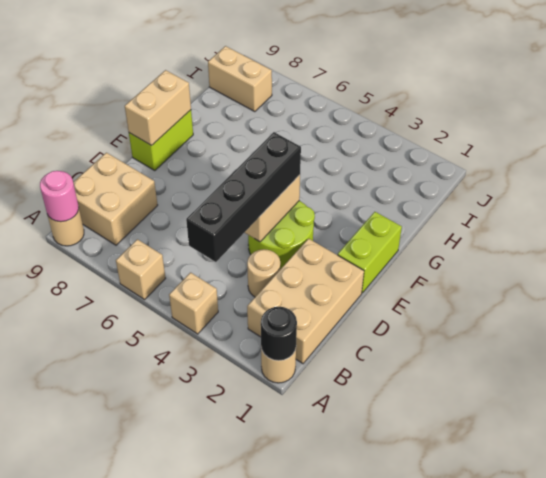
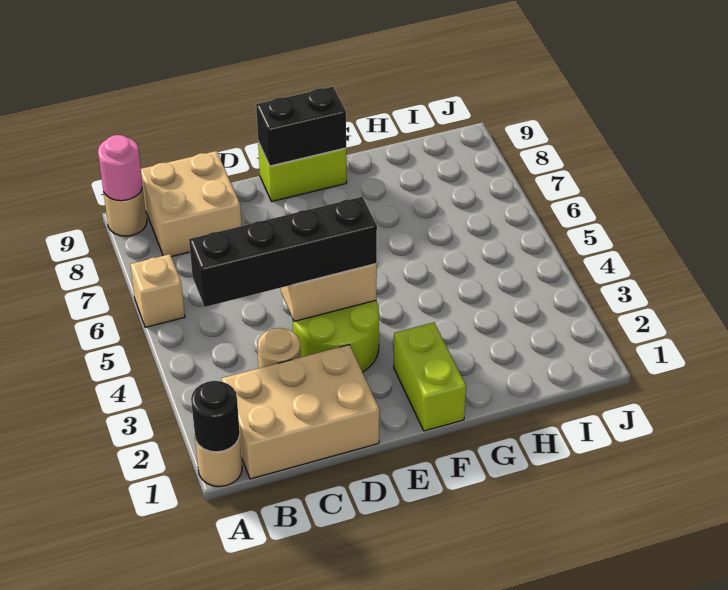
tan brick A4 level 1 -> none
lime brick E1:F1 level 1 -> lime brick F1:F2 level 1
tan brick E9:F9 level 2 -> black brick E9:F9 level 2
tan brick I8:I9 level 1 -> none

